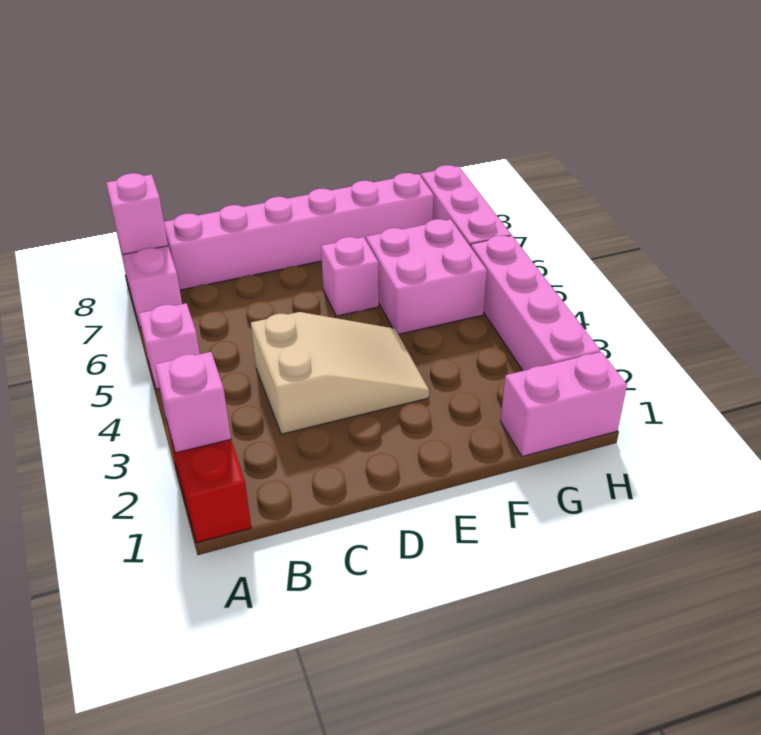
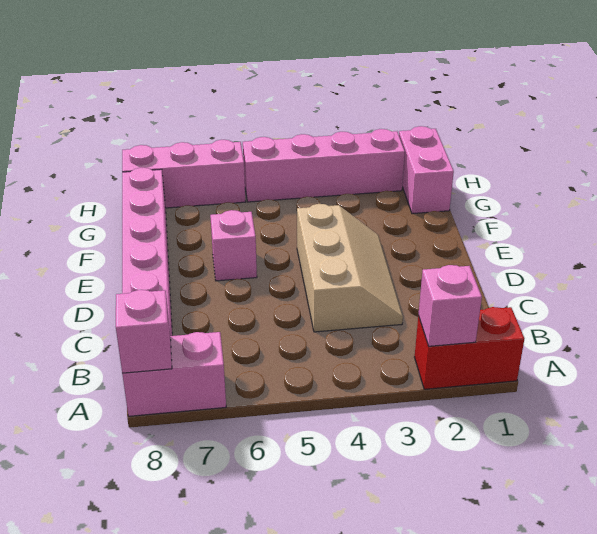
pink brick A5 level 1 -> none
tan slope C3:E4 level 1 top C -> tan slope C3:E4 level 1 top 4
pink brick F5:G6 level 1 -> none

